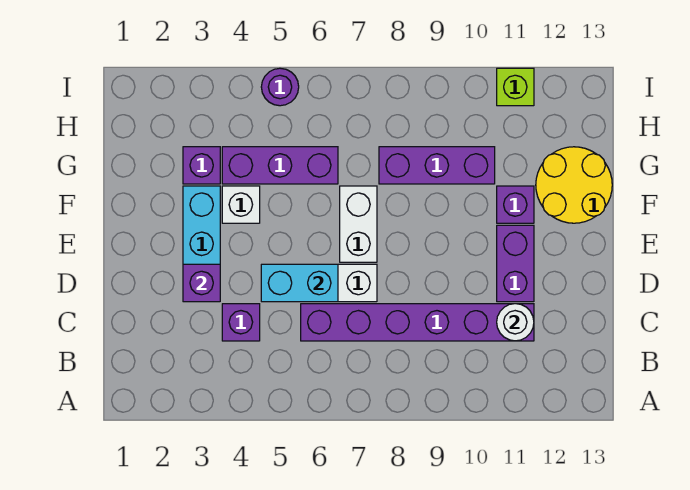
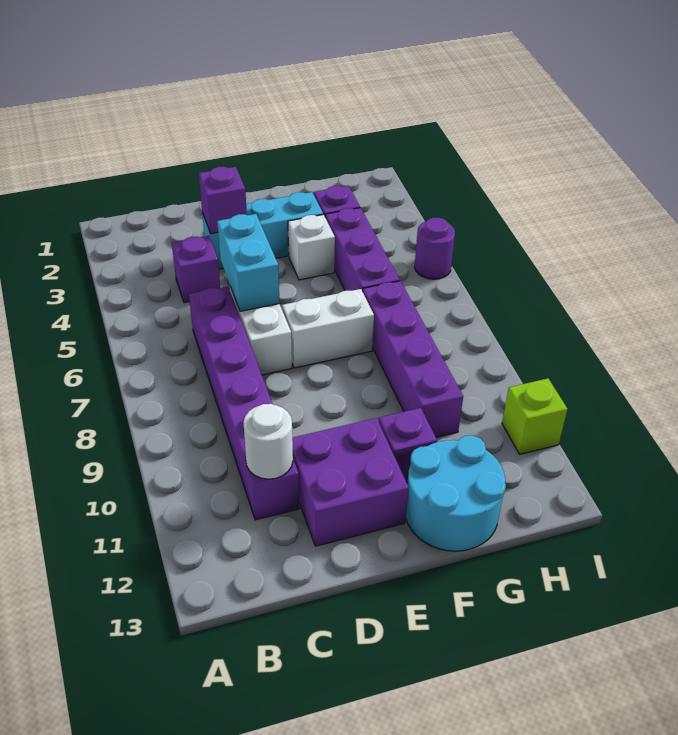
purple brick D11:E11 level 1 -> purple brick D11:E12 level 1
yellow round brick F12:G13 level 1 -> cyan round brick F12:G13 level 1
purple brick G8:G10 level 1 -> purple brick G7:G10 level 1

